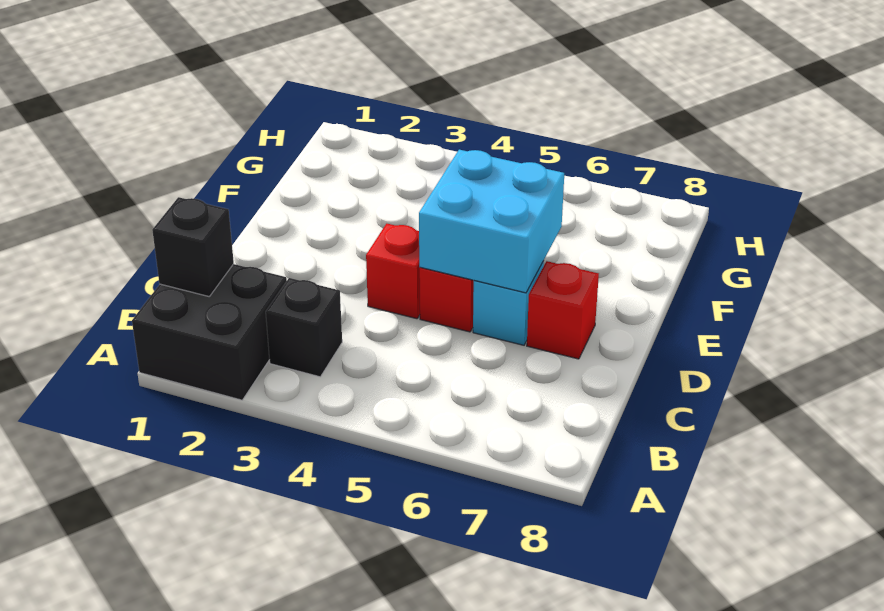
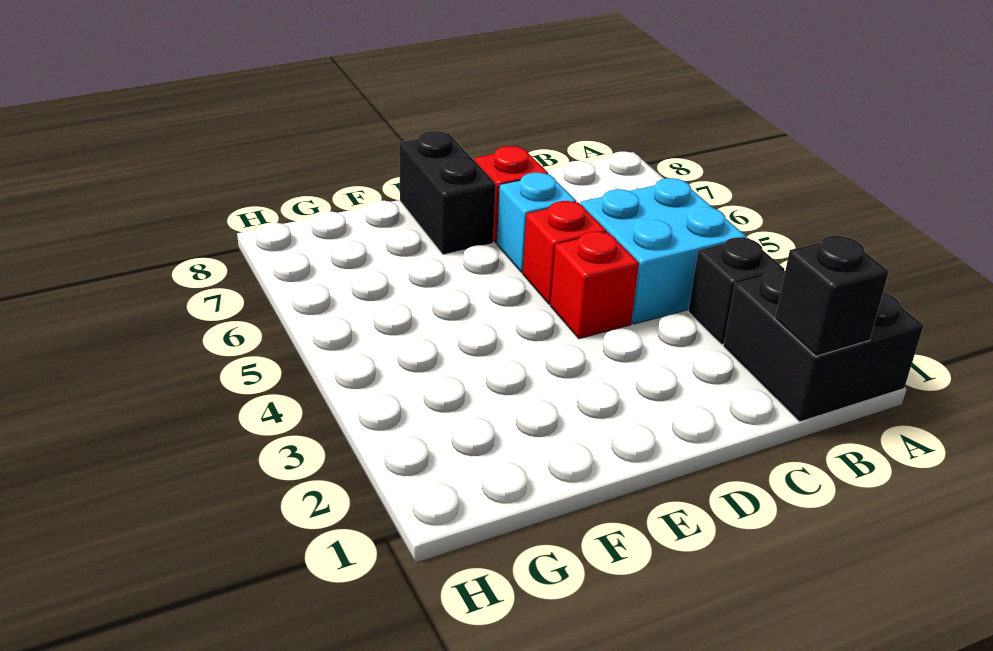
cyan brick D5:E6 level 2 -> cyan brick B4:C5 level 1
none -> black brick E7:E8 level 1

